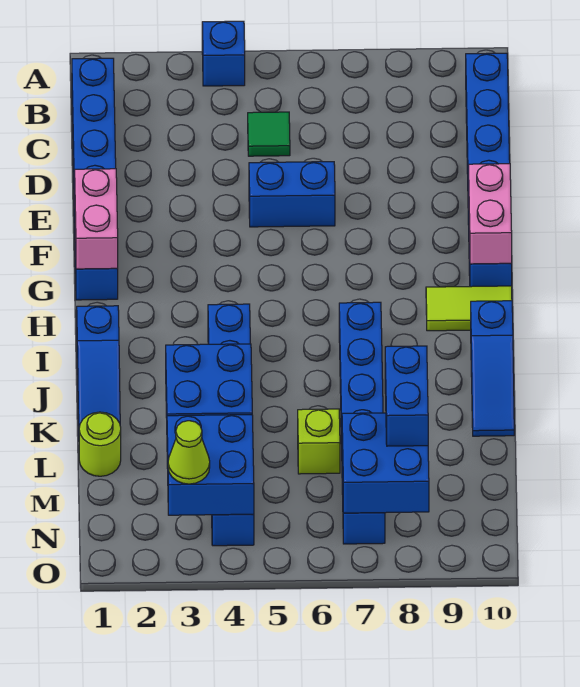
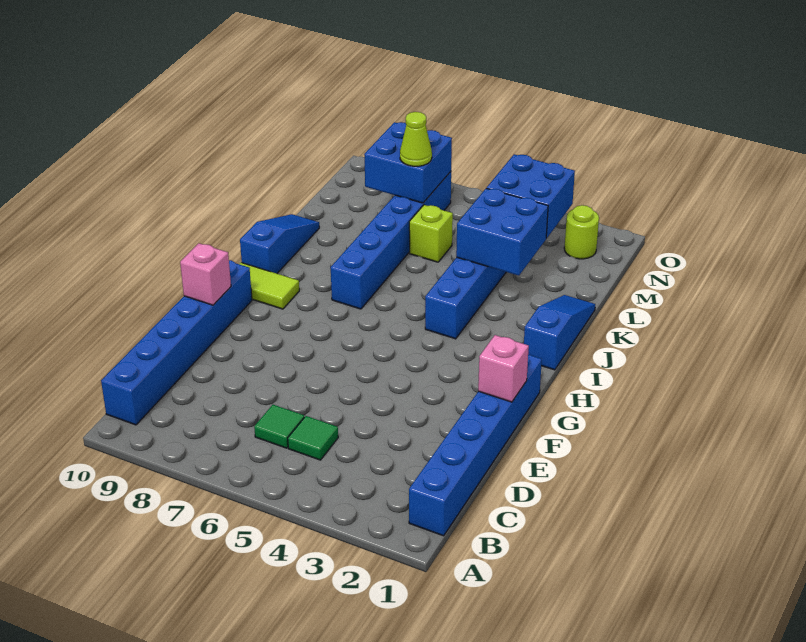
blue brick A4 level 1 -> none
none -> green tile C6 level 1
blue brick E5:E6 level 1 -> none
pink brick F1:G1 level 2 -> pink brick F1 level 2
pink brick F10:G10 level 2 -> pink brick F10 level 2
lime round brick L1 level 1 -> lime round brick N2 level 1
blue brick L8:M8 level 3 -> none
lime cone N3 level 3 -> lime cone M7 level 3

